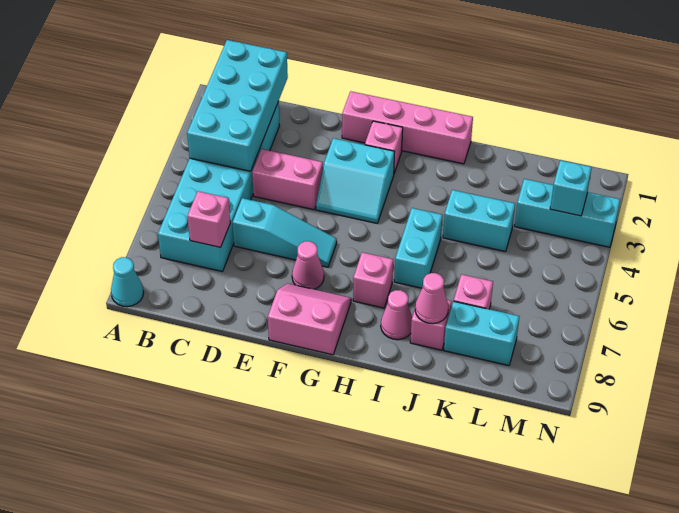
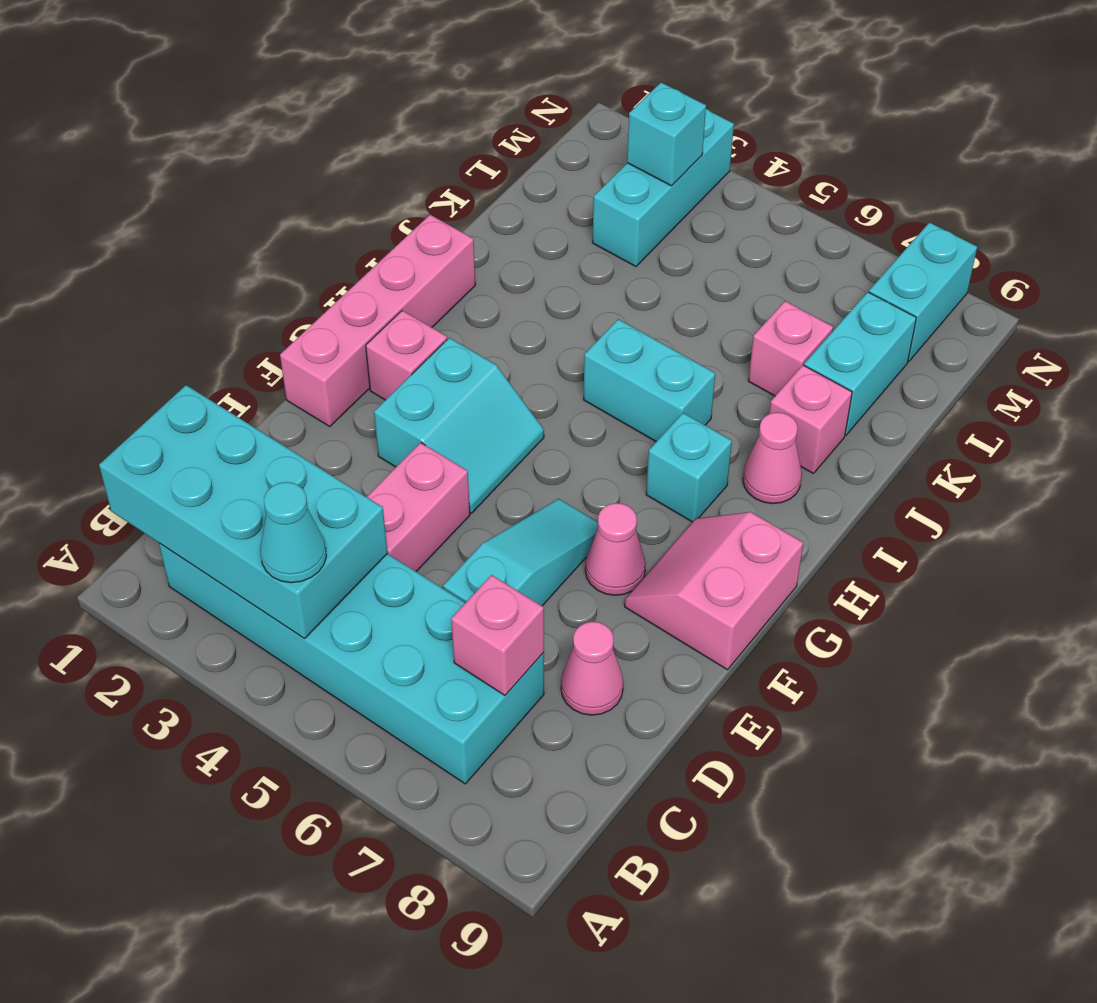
cyan cone A9 level 1 -> cyan cone B4 level 3
pink brick H7 level 1 -> cyan brick H7 level 1
cyan brick J4:K4 level 1 -> cyan brick M8:N8 level 1
pink cone J8 level 2 -> pink cone D8 level 1

